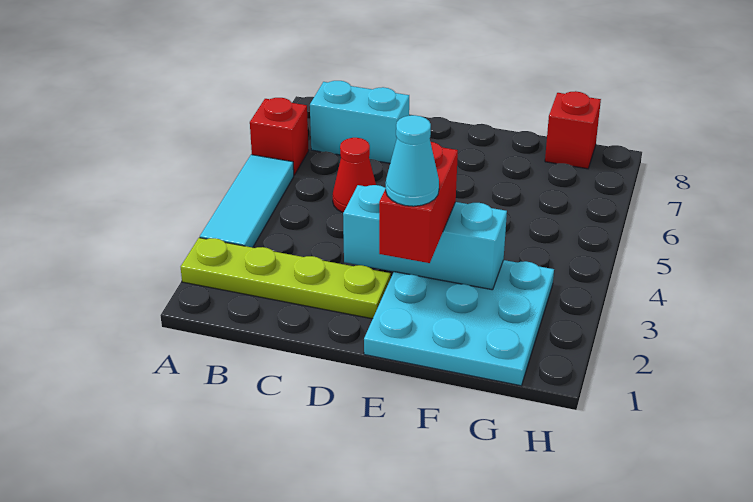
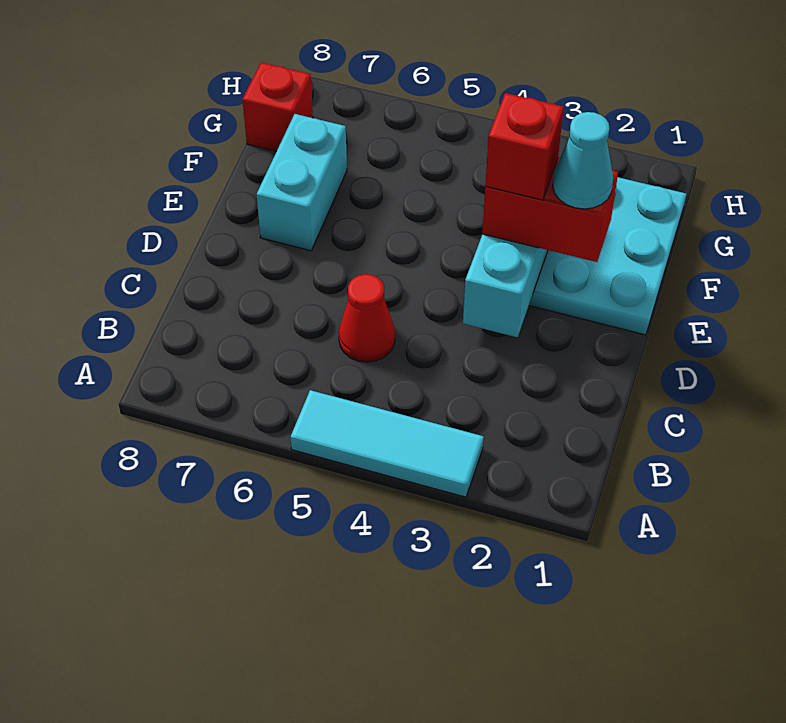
lime plate A2:D2 level 1 -> none
red brick A6 level 1 -> red brick E3 level 4
cyan brick B7:C7 level 1 -> cyan brick E7:F7 level 1

